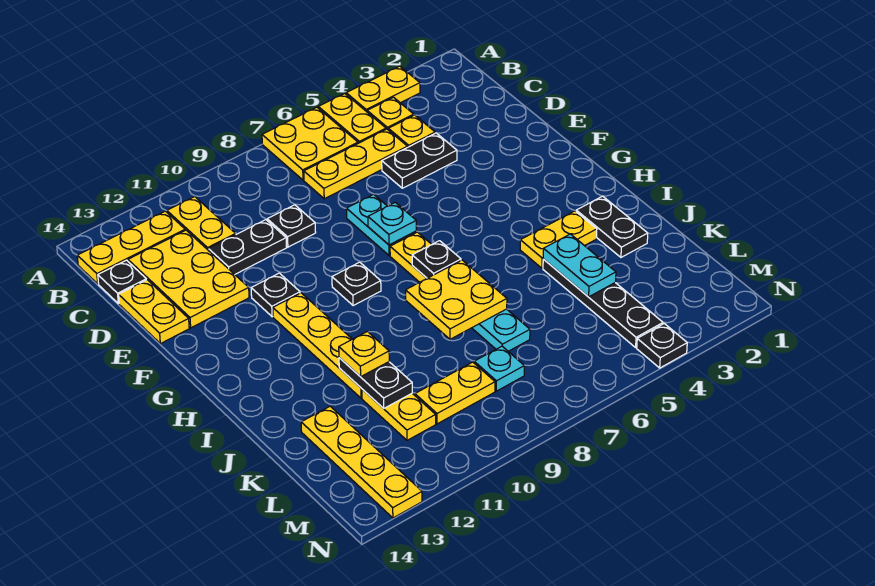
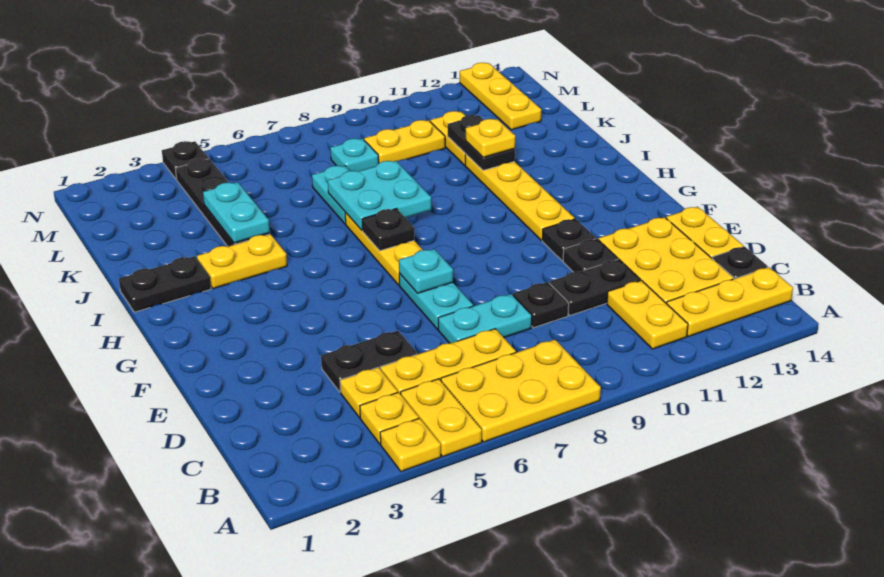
yellow plate A3:A4 level 1 -> yellow plate A4 level 1
yellow plate A6:B7 level 1 -> yellow plate A6:B8 level 1
none -> cyan plate D7:D8 level 1
black plate G9 level 1 -> black plate E11 level 1
black plate I2:J2 level 1 -> black plate I1:I2 level 1
yellow plate I7:J8 level 2 -> cyan plate I7:J8 level 2
yellow plate K13:N13 level 1 -> yellow plate L13:N13 level 1

